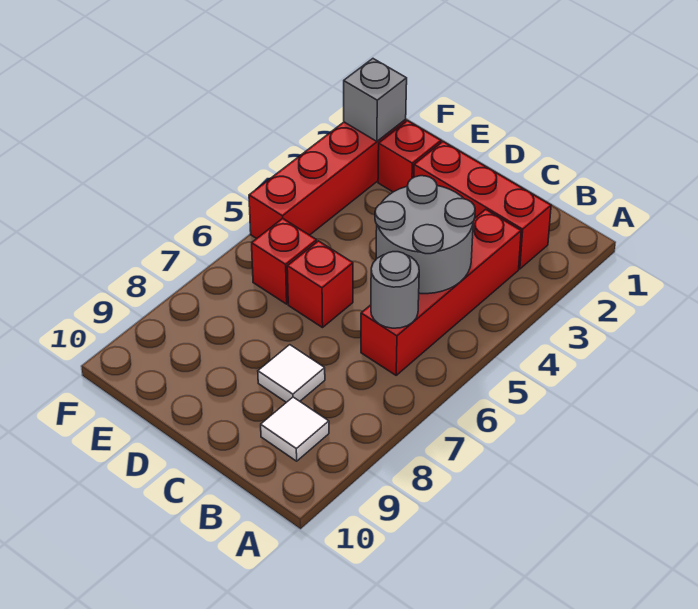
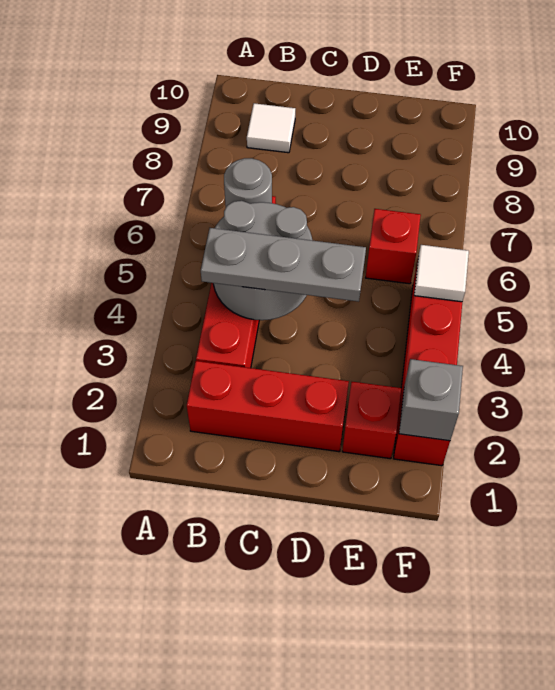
none -> grey plate B4:D4 level 3
white tile C8 level 1 -> white tile F5 level 2
red brick D6 level 1 -> none

